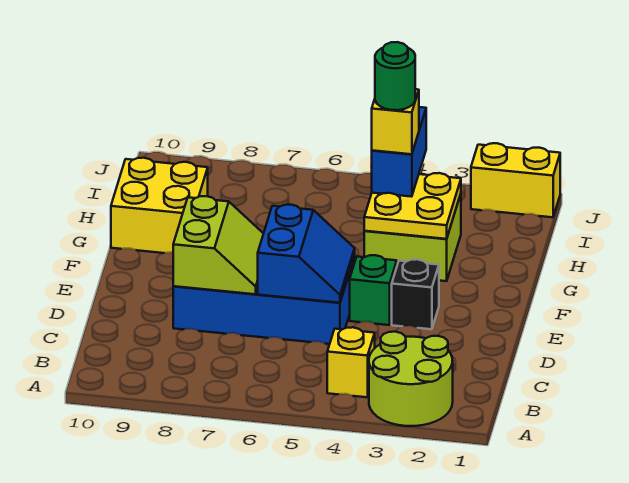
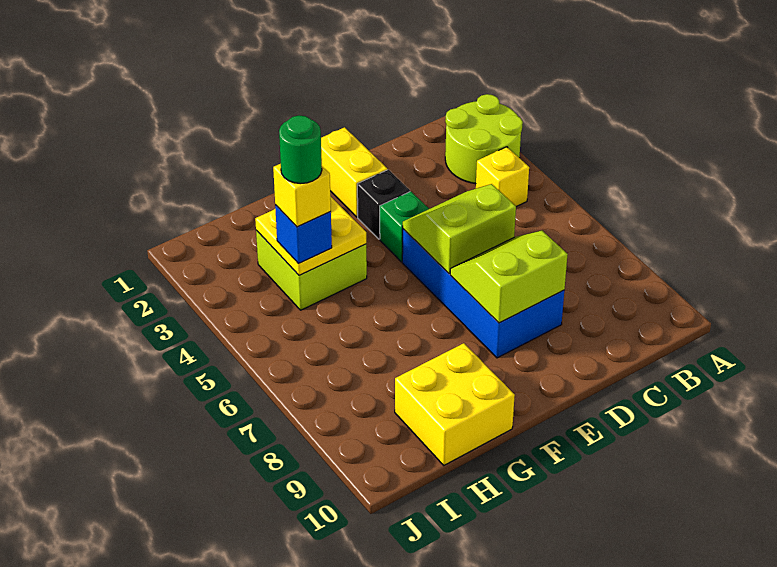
blue slope D5:E6 level 2 top 6 -> lime slope D5:E6 level 2 top 6
blue brick H4:I4 level 3 -> blue brick H4 level 3
yellow brick J1:J2 level 1 -> yellow brick E1:E2 level 1

